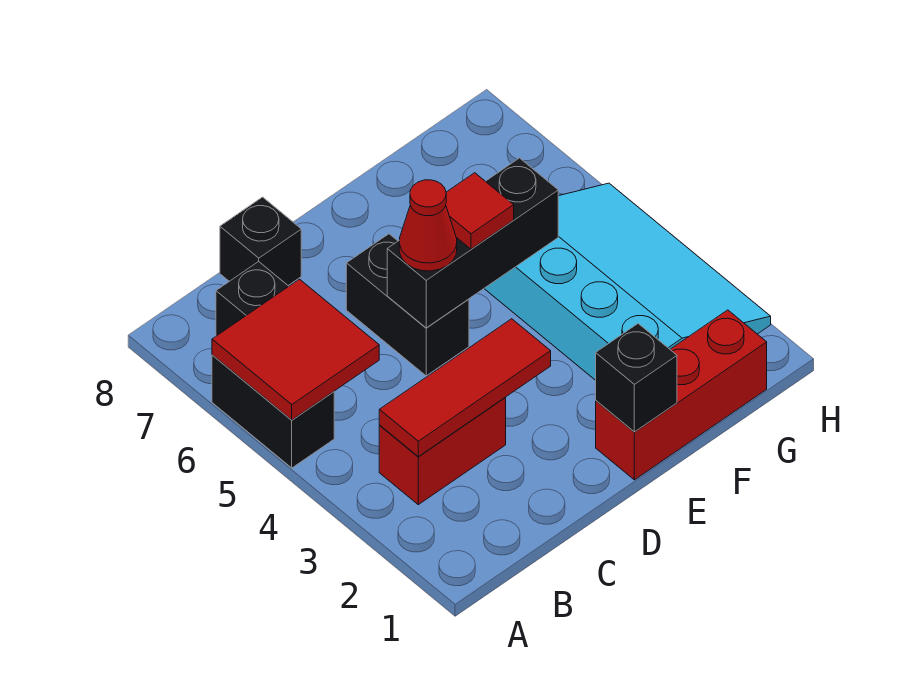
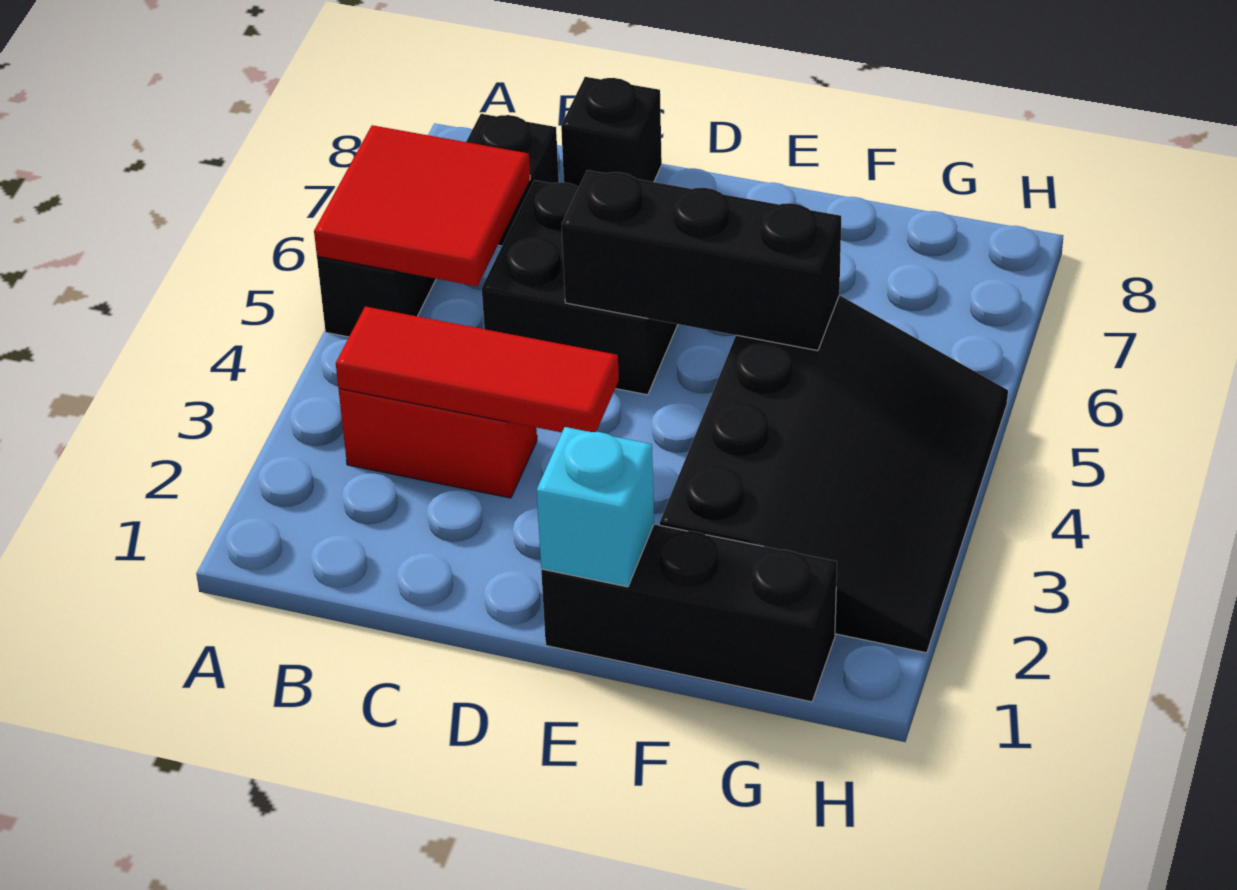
black brick D5:D6 level 1 -> black brick C5:D6 level 1
red cone D5 level 3 -> none
red brick E1:G1 level 1 -> black brick E1:G1 level 1
black brick E1 level 2 -> cyan brick E1 level 2
red tile E5 level 3 -> none
cyan slope F2:H5 level 1 top F -> black slope F2:H5 level 1 top F

